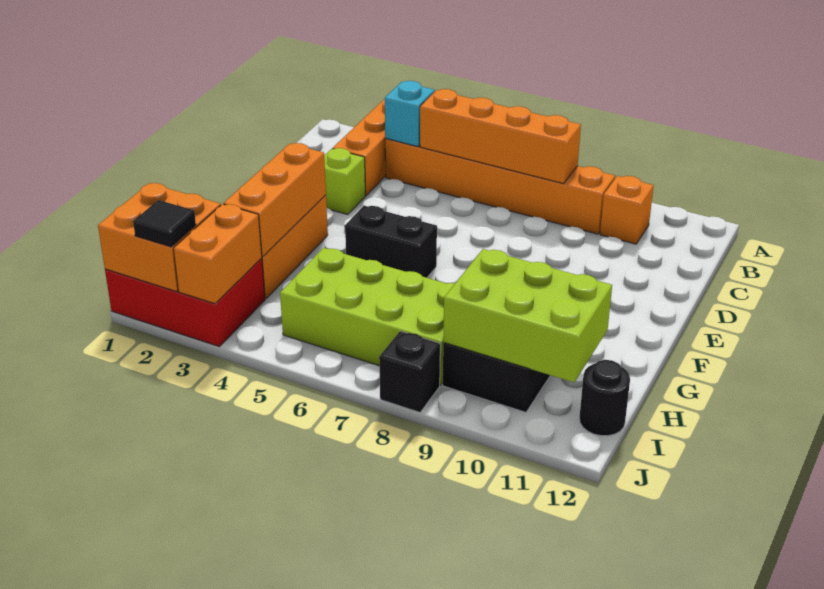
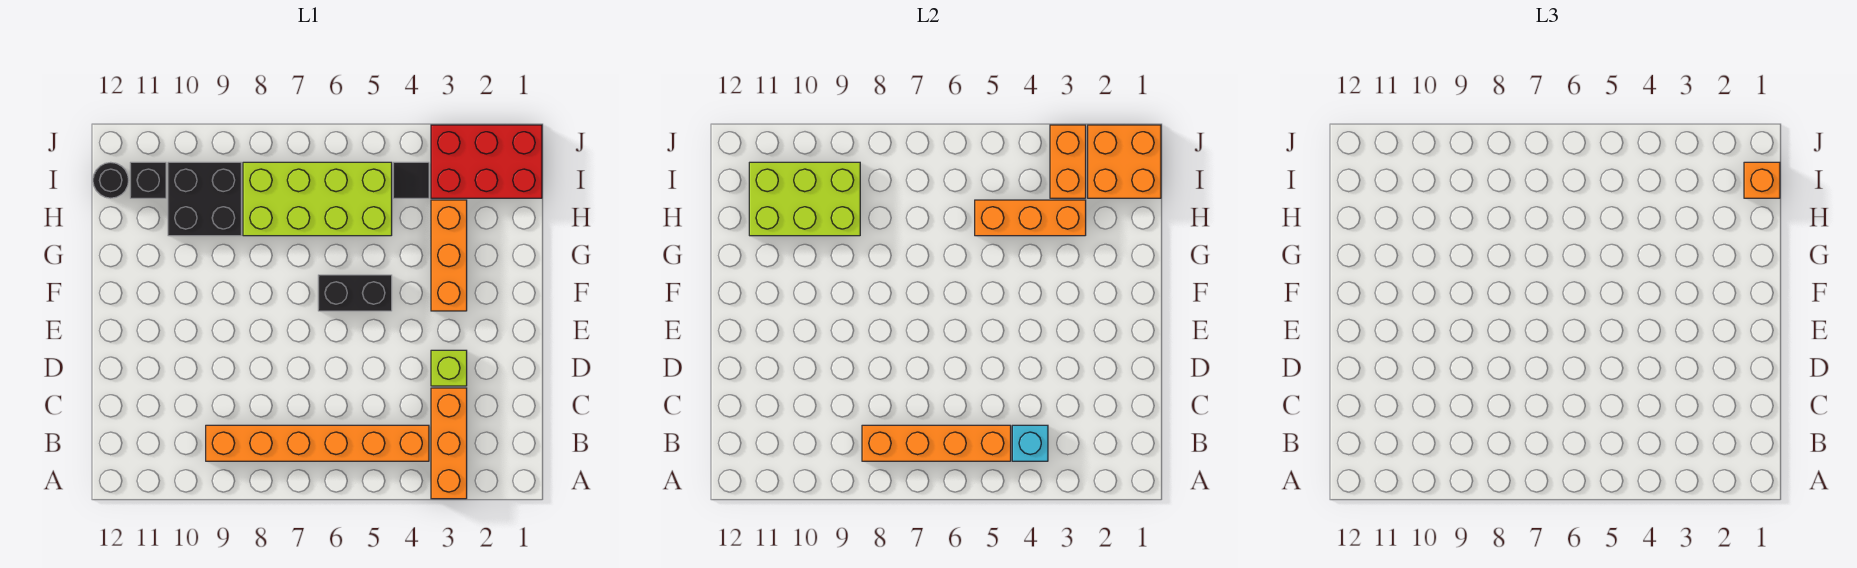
orange brick B10 level 1 -> orange brick I1 level 3
orange brick F3:H3 level 2 -> orange brick H3:H5 level 2
black tile J2 level 3 -> black tile I4 level 1
black brick J8 level 1 -> black brick I11 level 1

